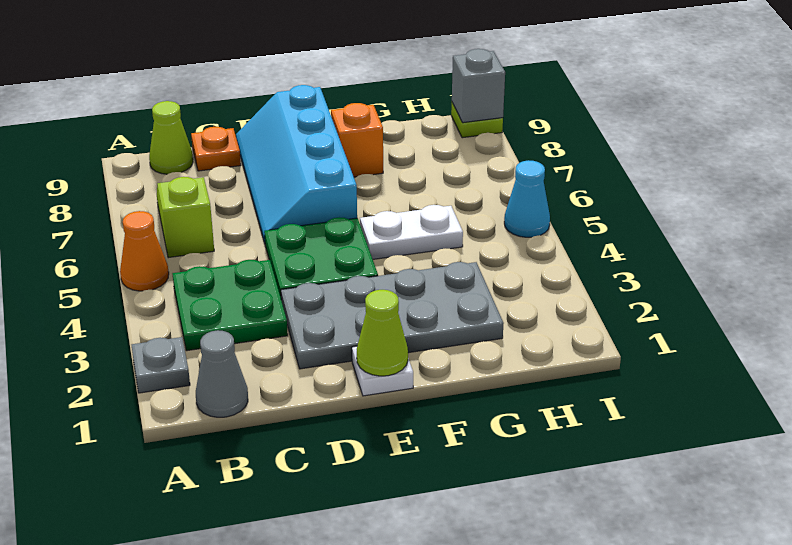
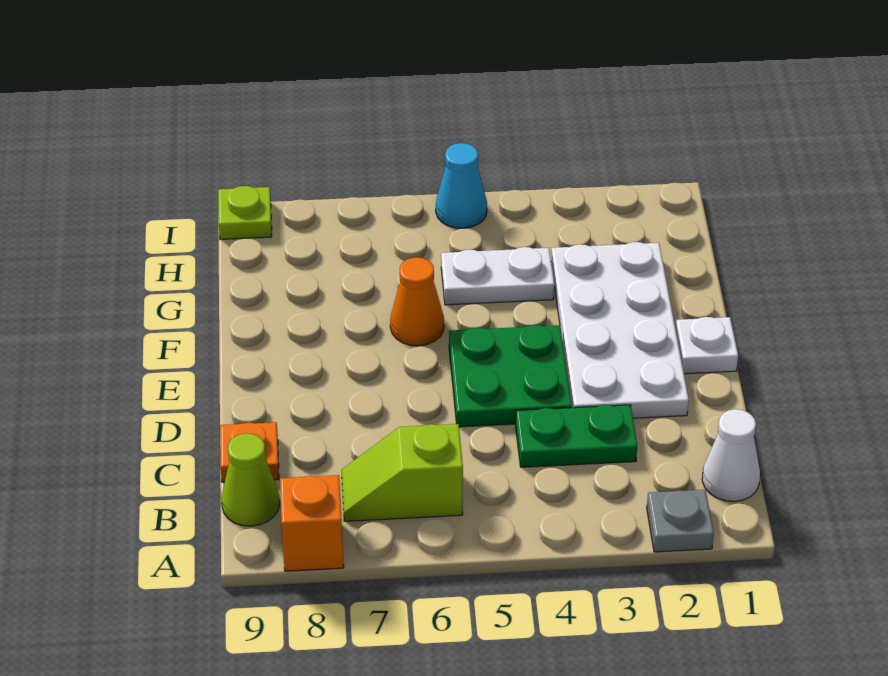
orange cone A5 level 1 -> orange cone F6 level 1
grey cone B1 level 1 -> white cone B1 level 1
green plate B3:C4 level 1 -> green plate C3:C4 level 1
grey plate D2:G3 level 1 -> white plate D2:G3 level 1
cyan slope D6:E9 level 1 top E -> none
lime cone E1 level 2 -> none
white plate F5:G5 level 1 -> white plate G4:G5 level 1
orange brick F8 level 1 -> orange brick A8 level 1
grey brick I9 level 2 -> none

